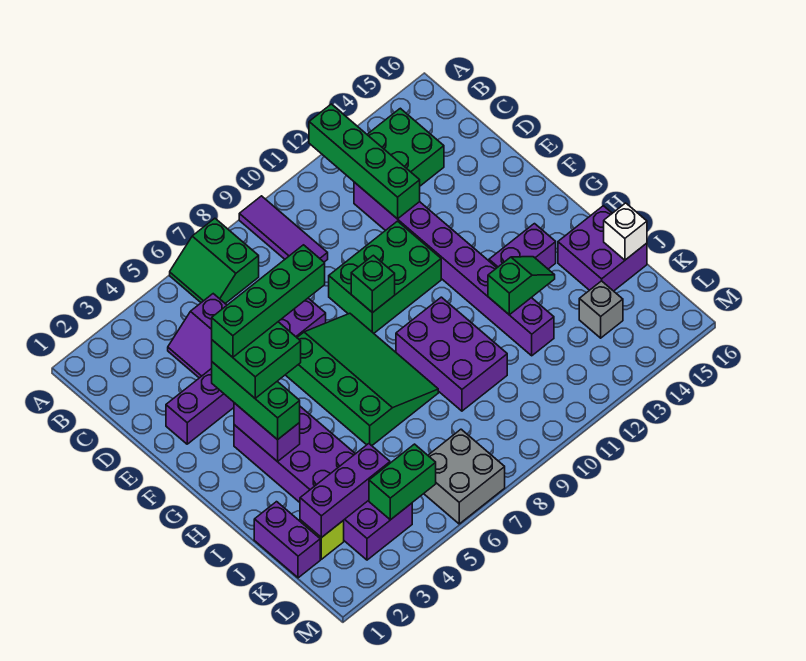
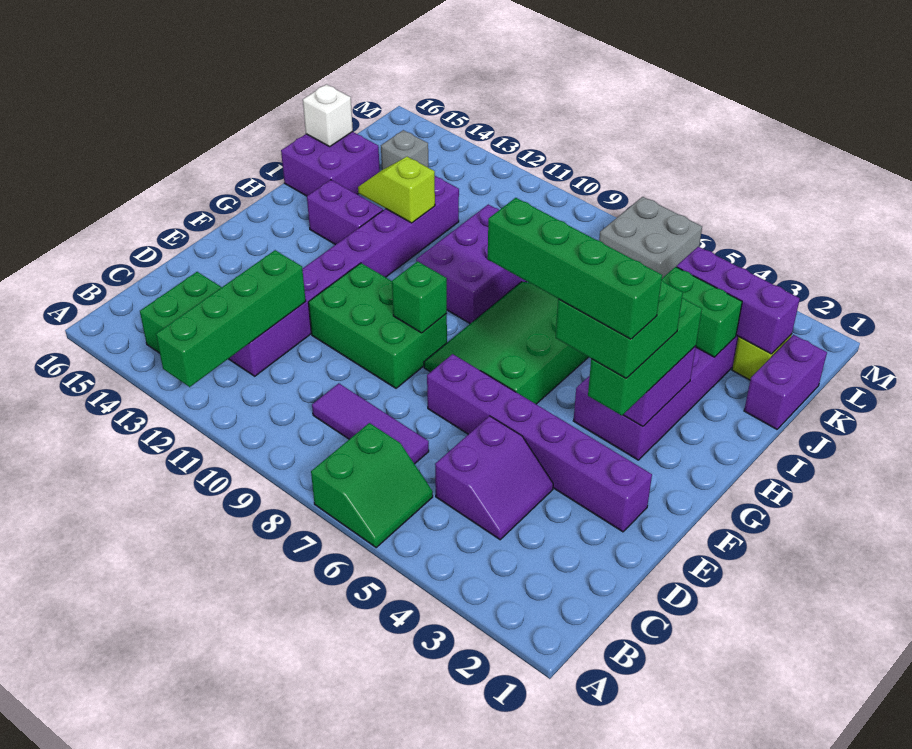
purple tile A9:C9 level 1 -> purple tile C7:C9 level 1
green slope I12:I13 level 2 top 12 -> lime slope I12:I13 level 2 top 12
green brick L4:L5 level 2 -> green brick J3:J4 level 2

